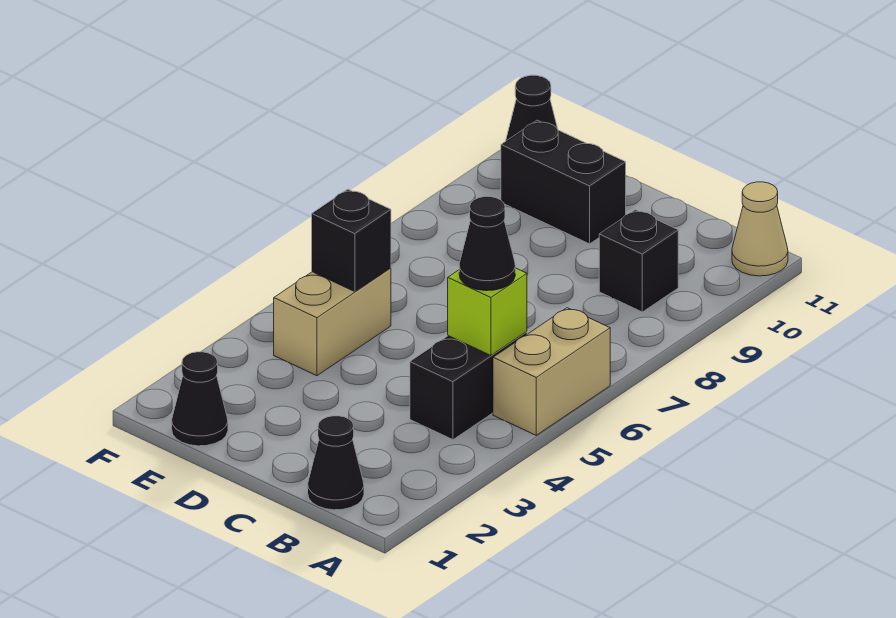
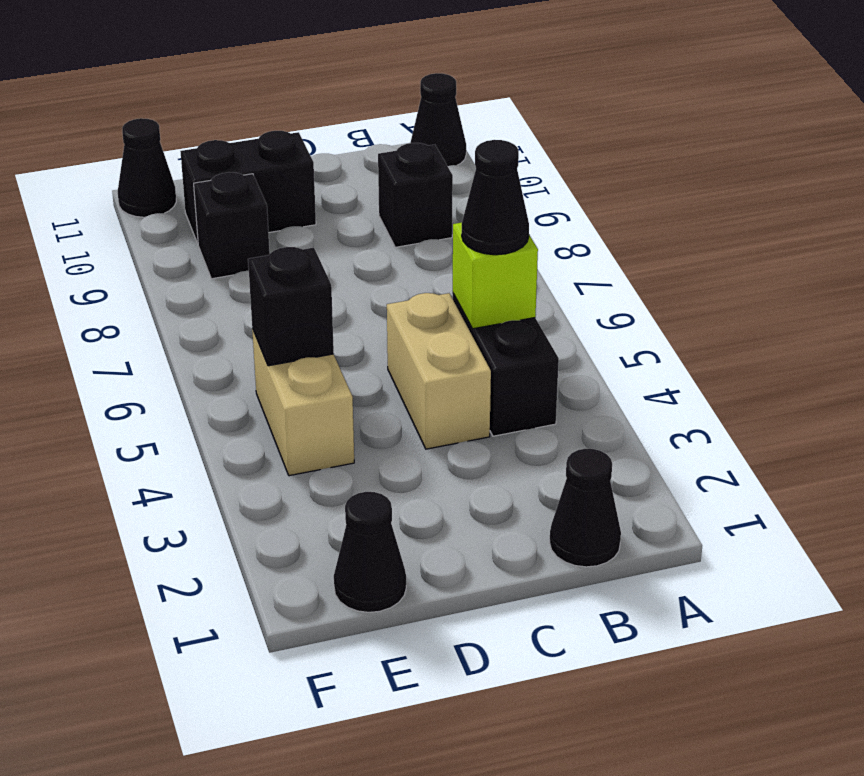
tan brick A5:A6 level 1 -> tan brick C4:C5 level 1
tan cone A11 level 1 -> black cone A11 level 1
none -> black brick E9 level 1

